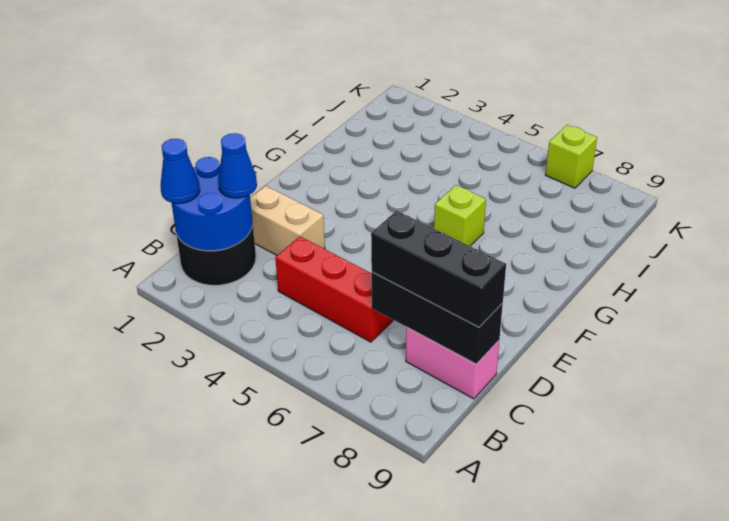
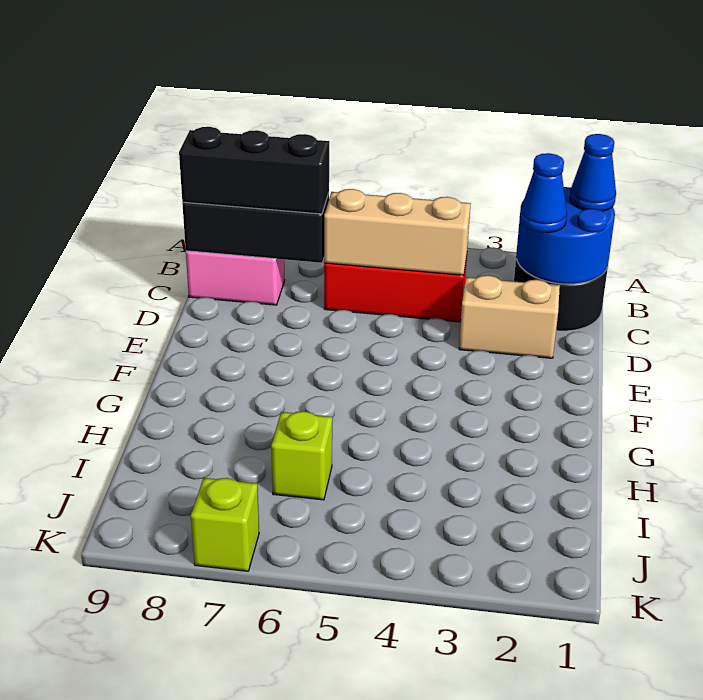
none -> tan brick C4:C6 level 2
lime brick G6 level 1 -> lime brick I6 level 1

